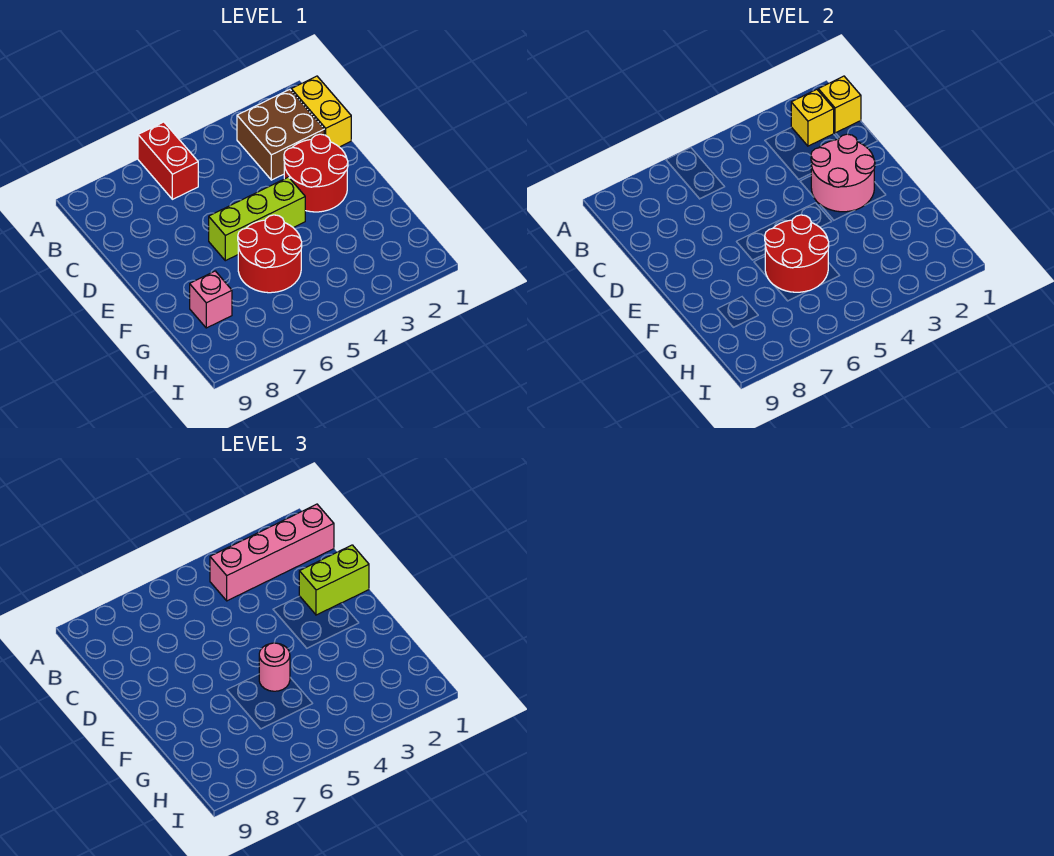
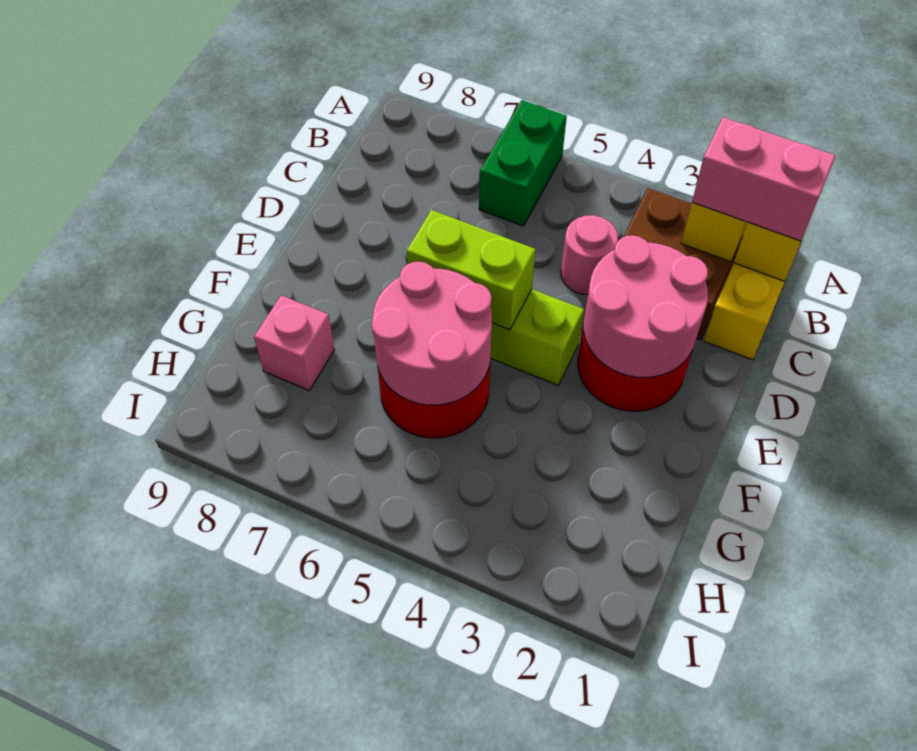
red brick A6:B6 level 1 -> green brick A6:B6 level 1
pink brick B1:B4 level 3 -> pink brick B1:B2 level 3
lime brick D1:D2 level 3 -> lime brick E5:E6 level 2
red round brick F5:G6 level 2 -> pink round brick F5:G6 level 2
pink round brick F5 level 3 -> pink round brick C4 level 1

